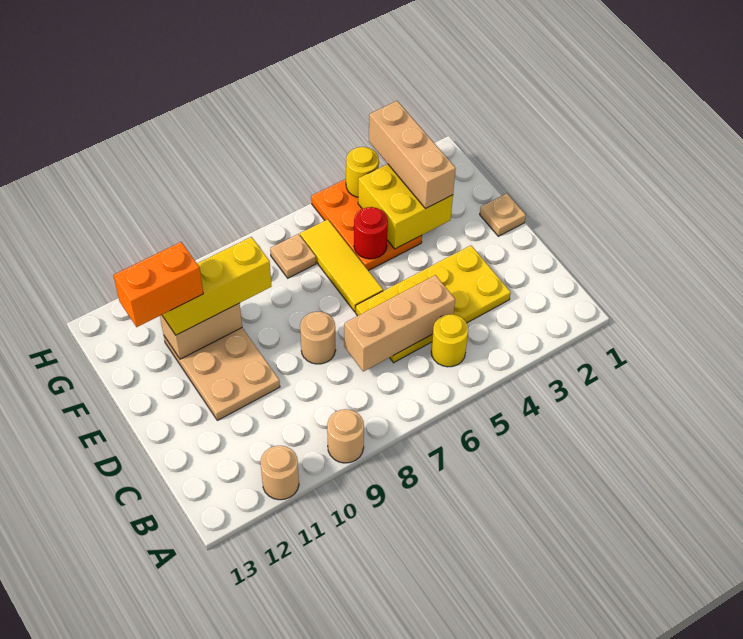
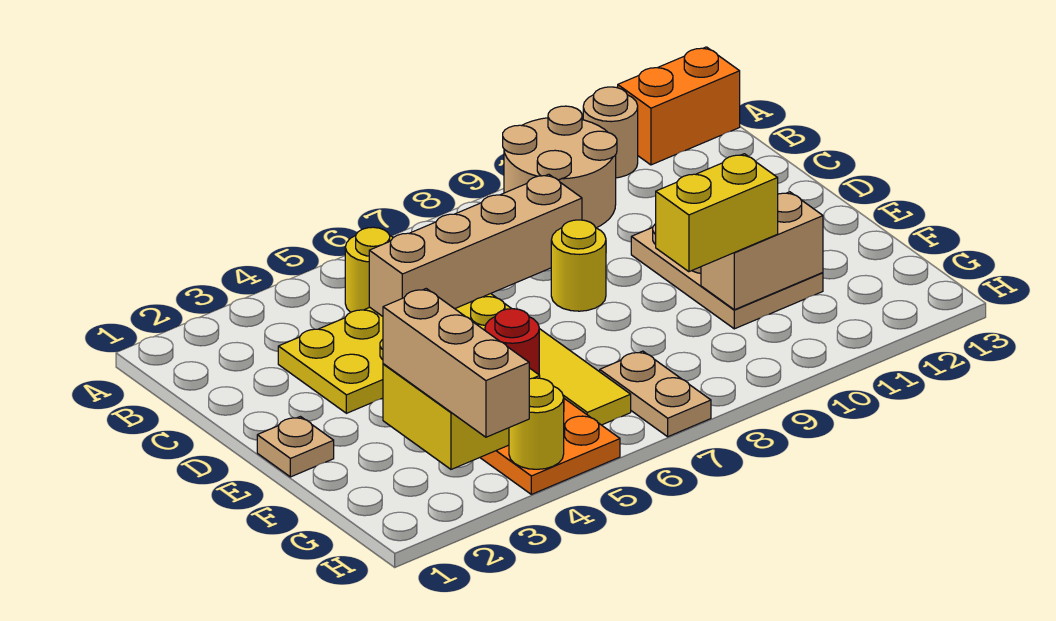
tan round brick A9 level 1 -> tan round brick A9:B10 level 1
tan brick C5:C7 level 2 -> tan brick C5:C8 level 2
tan round brick D8 level 1 -> yellow round brick D8 level 1
yellow brick F9:F11 level 3 -> yellow brick F9:F10 level 3
orange brick F11:F12 level 4 -> orange brick A12:A13 level 1
tan plate G7 level 1 -> tan plate G7:H7 level 1

